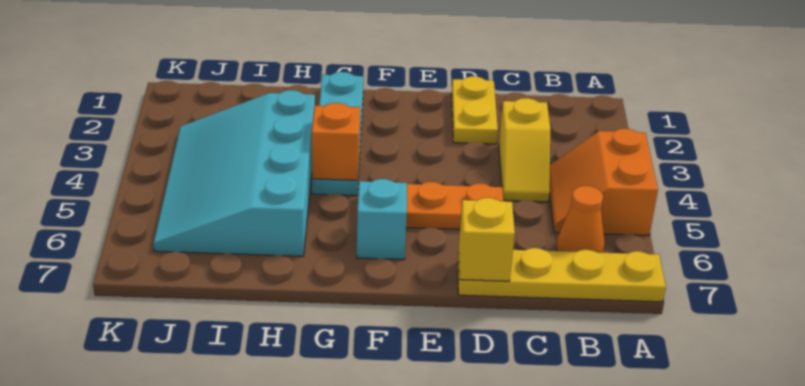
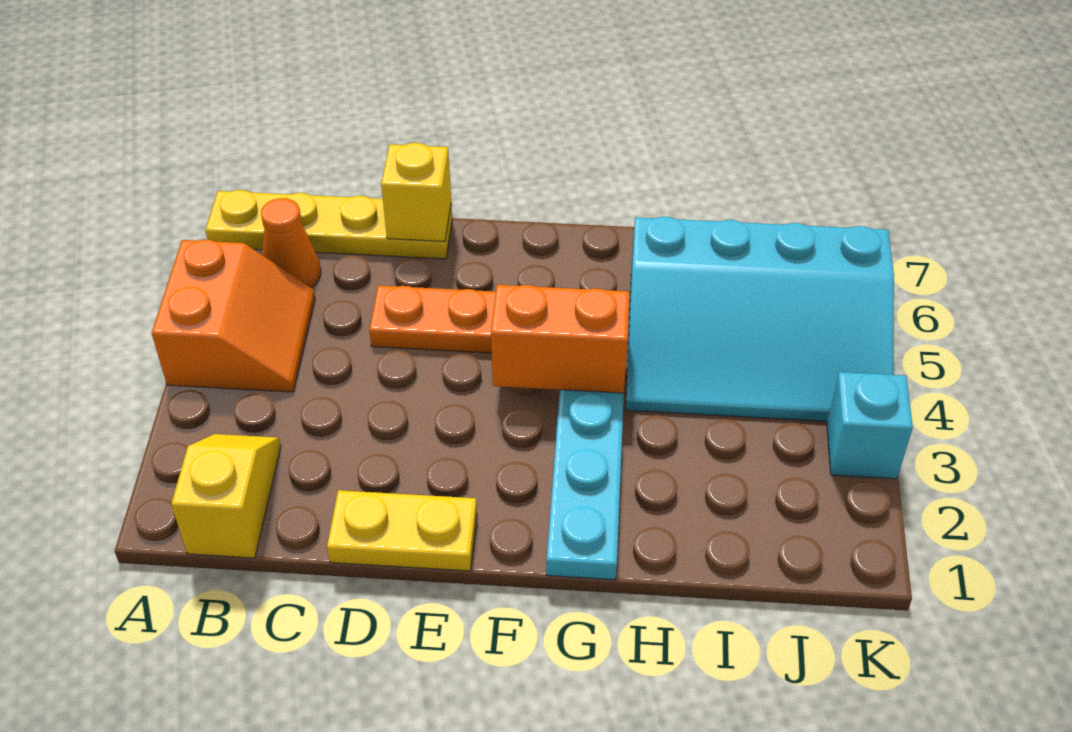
yellow slope C3:C4 level 1 top 3 -> yellow slope B1:B2 level 1 top 1
yellow plate D1:D2 level 1 -> yellow plate D1:E1 level 1
cyan brick F6 level 1 -> cyan brick K3 level 1
orange brick G4 level 2 -> orange brick F4:G4 level 2
cyan slope H3:J6 level 1 top H -> cyan slope H4:K6 level 1 top 6

